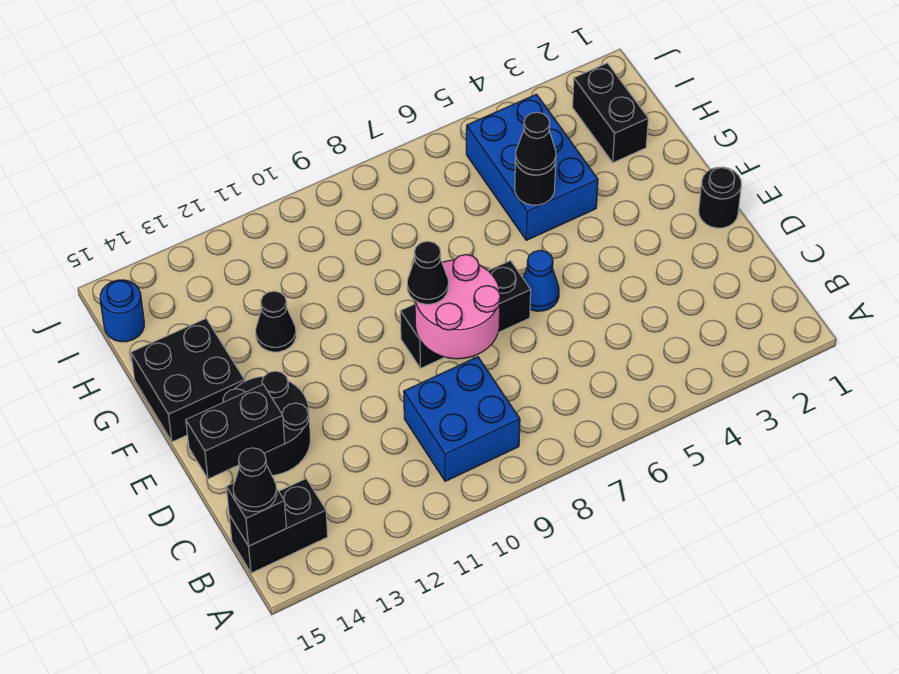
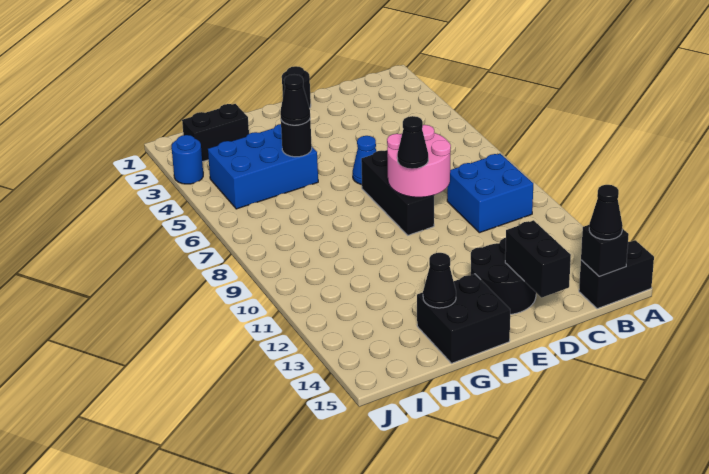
black brick B14:B15 level 1 -> black brick A15:B15 level 1
black cone G12 level 1 -> black cone G14 level 2
blue round brick I15 level 1 -> blue round brick J3 level 1

